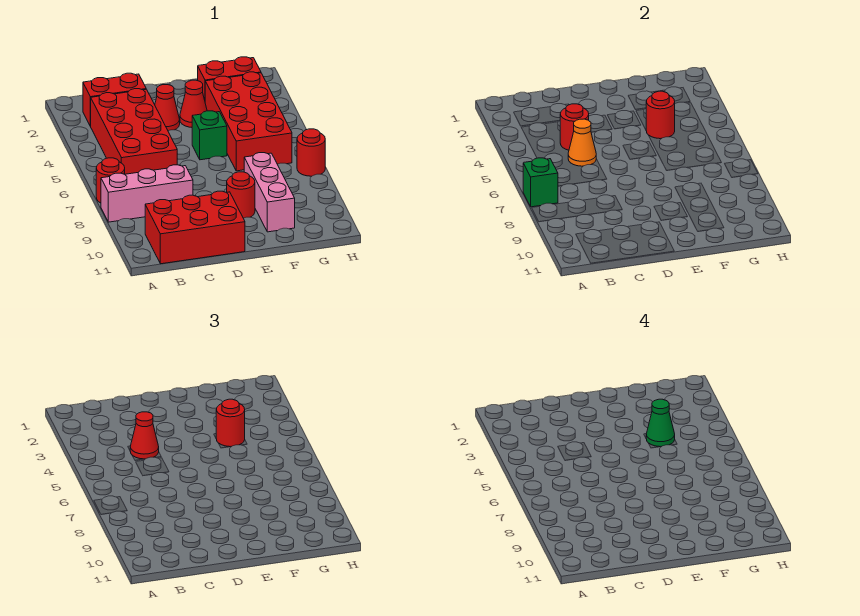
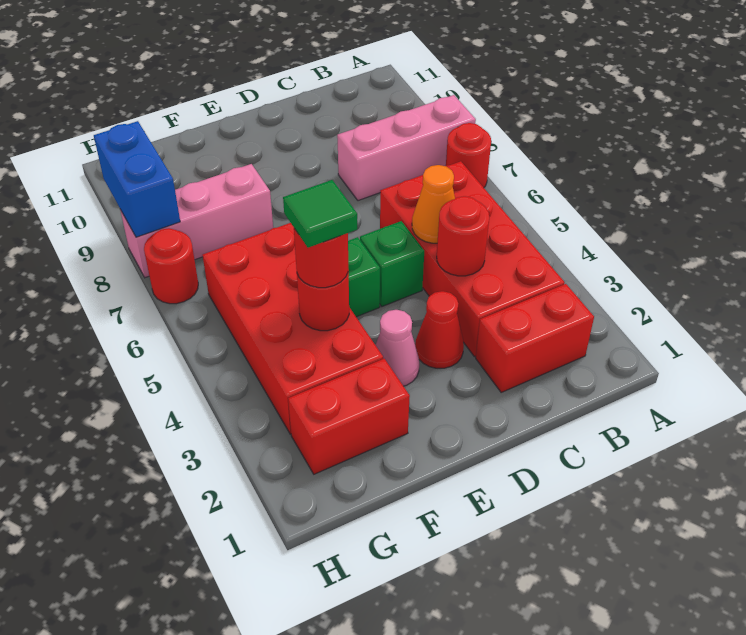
green brick A7 level 2 -> green brick D5 level 1
red brick B10:D11 level 1 -> none
red cone C4 level 3 -> none
red cone E3 level 1 -> pink cone E3 level 1
red round brick E9 level 1 -> none
green cone F4 level 4 -> green tile F4 level 4
pink brick F8:F10 level 1 -> pink brick F8:H8 level 1
none -> blue brick H8:H9 level 2

